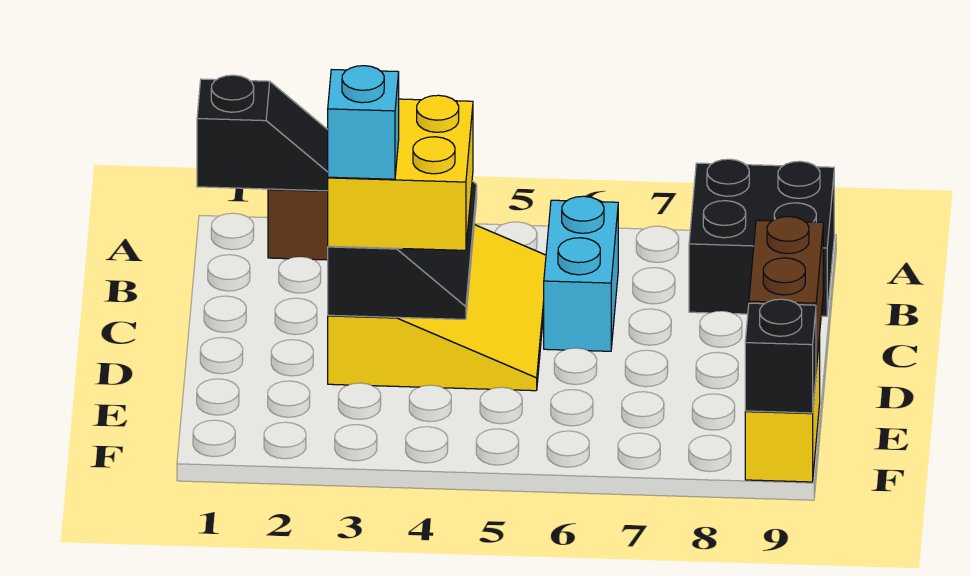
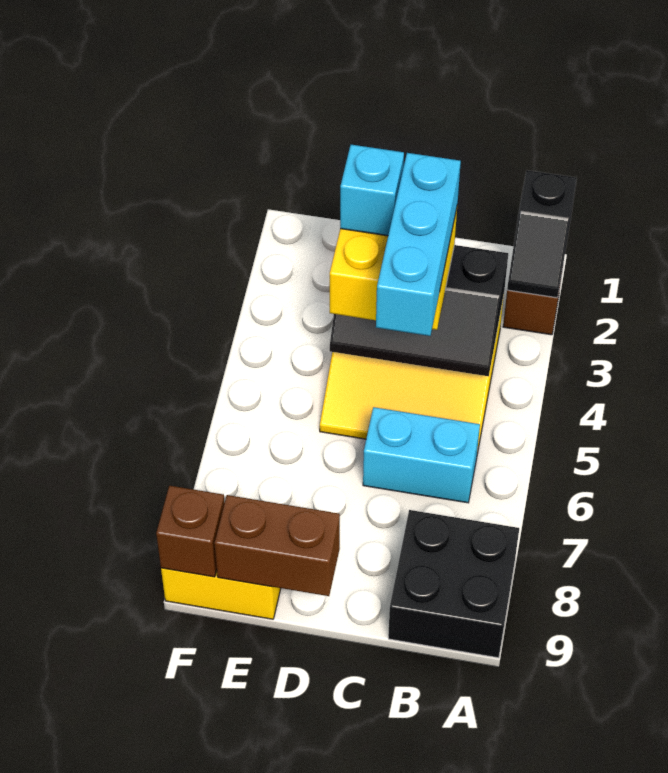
none -> cyan brick C3:C5 level 4
black brick F9 level 2 -> brown brick F9 level 2

